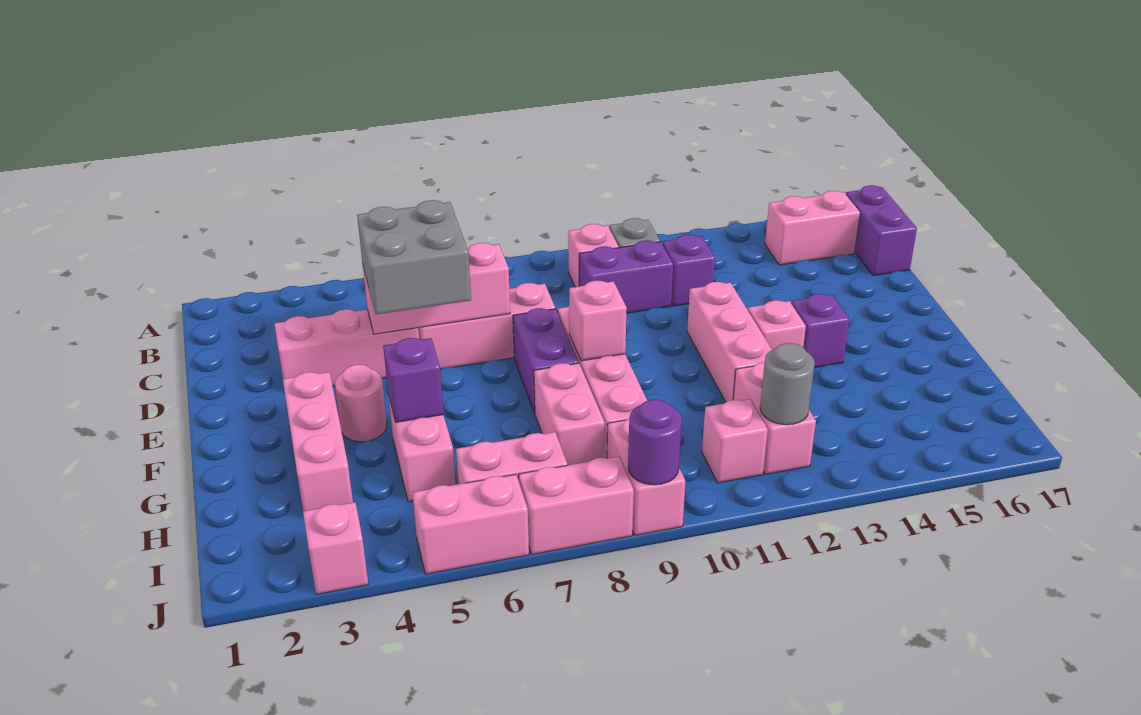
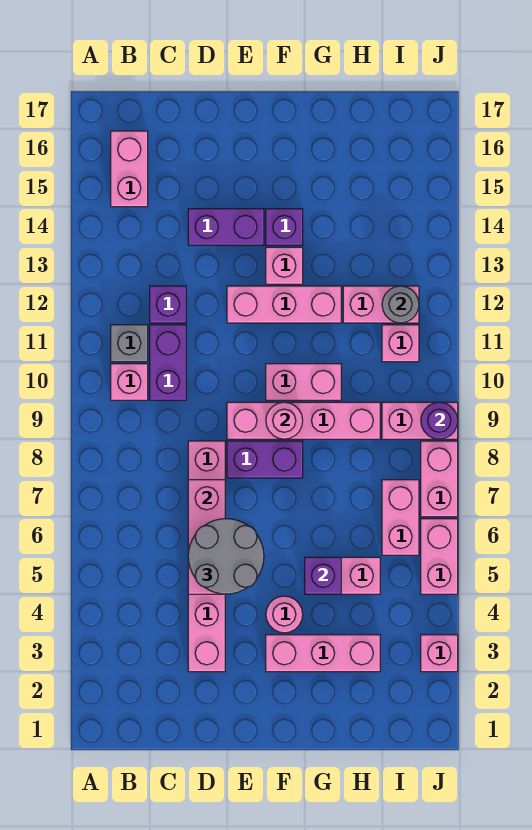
purple brick B17:C17 level 1 -> purple brick D14:E14 level 1
grey brick D5:E6 level 3 -> grey round brick D5:E6 level 3
pink brick F9 level 2 -> pink round brick F9 level 2
pink brick G8:H8 level 1 -> pink brick F10:G10 level 1

